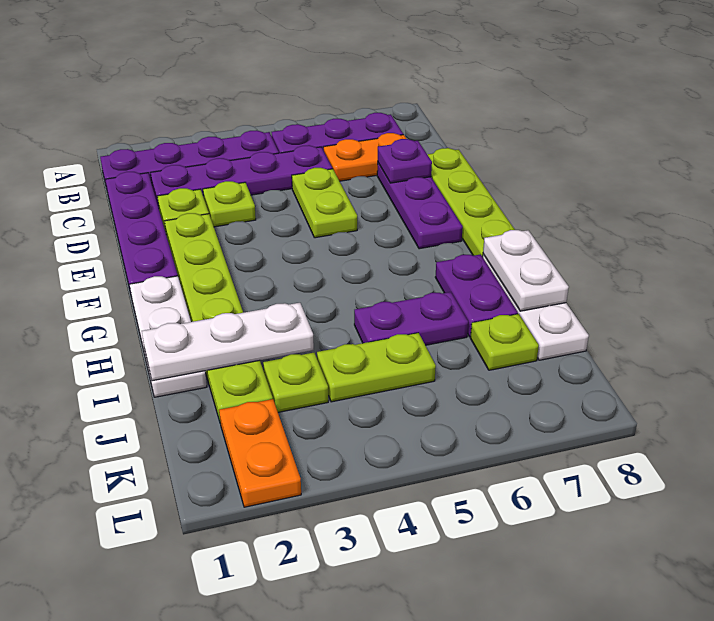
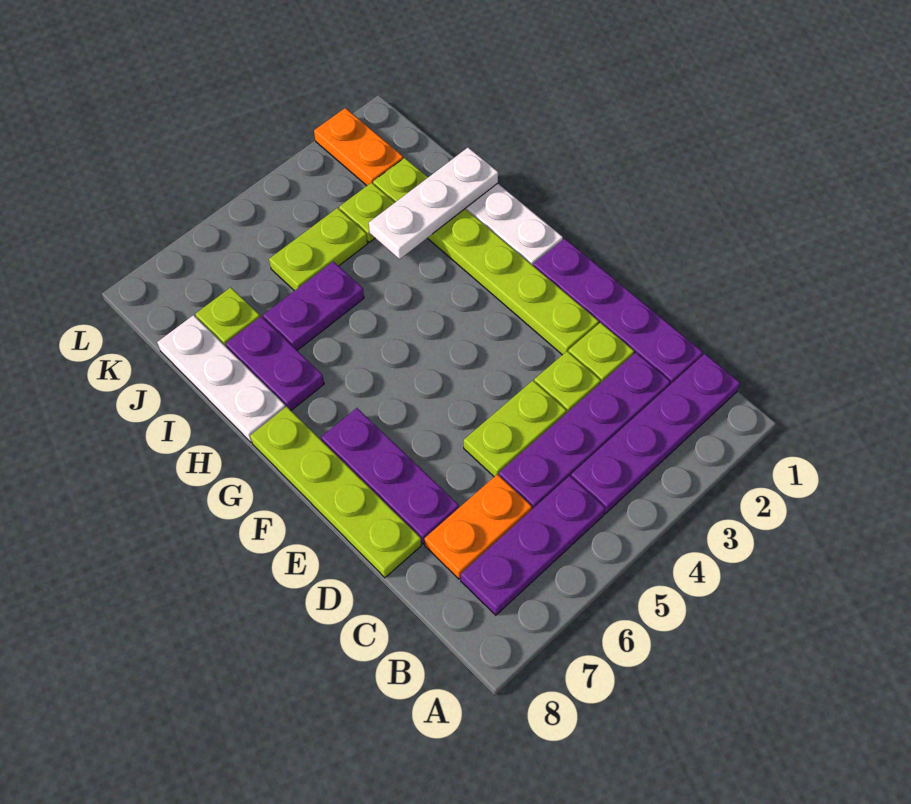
lime plate D5:E5 level 1 -> lime plate D4:D5 level 1
purple plate D7 level 2 -> none
white plate H8:I8 level 2 -> none

